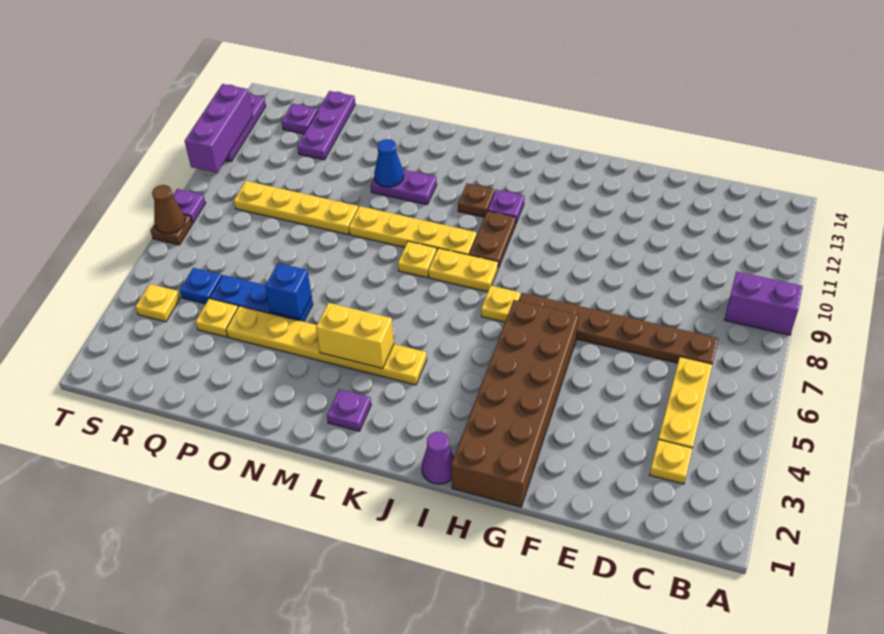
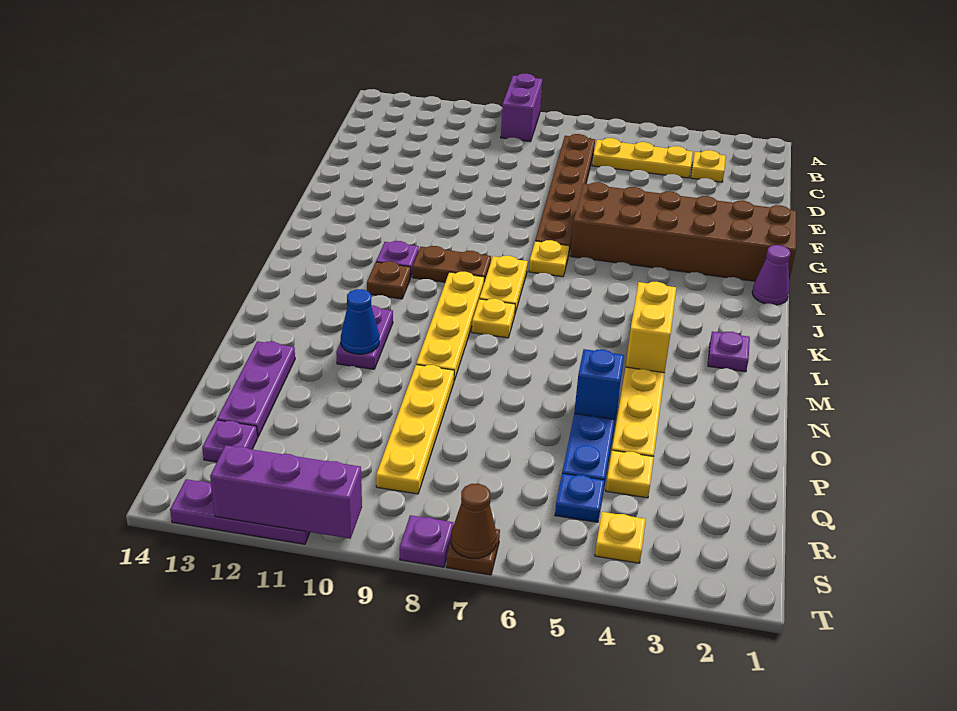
purple plate Q12:Q14 level 1 -> purple plate O13:Q13 level 1

